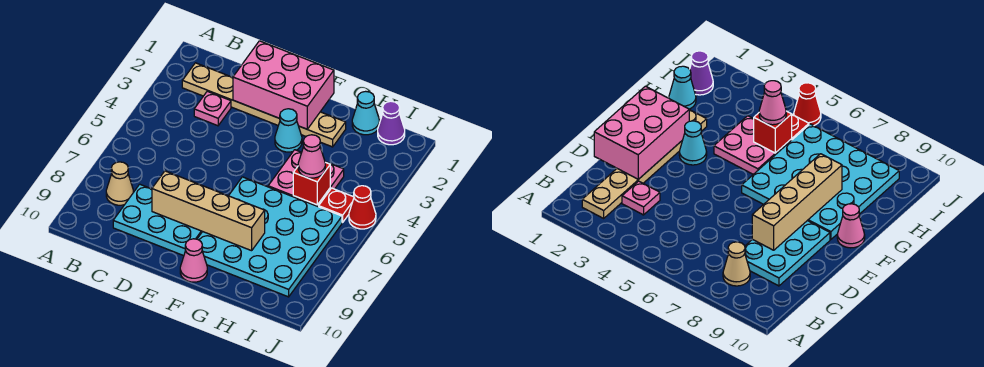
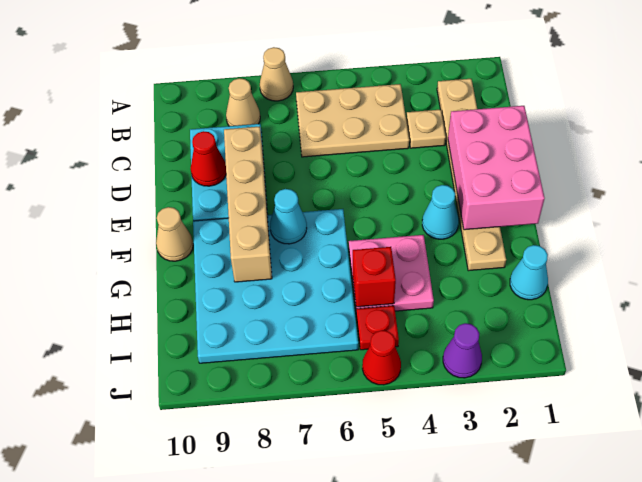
none -> tan cone A7 level 1
none -> tan plate B4:C6 level 1
pink plate C3 level 1 -> tan plate C3 level 1
none -> red cone D9 level 2
none -> cyan cone F7 level 2
pink cone F10 level 1 -> tan cone F10 level 1
pink cone H5 level 3 -> none
purple cone I1 level 1 -> purple cone J3 level 1

